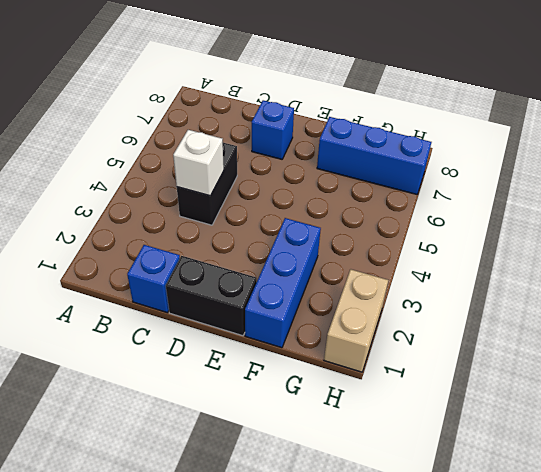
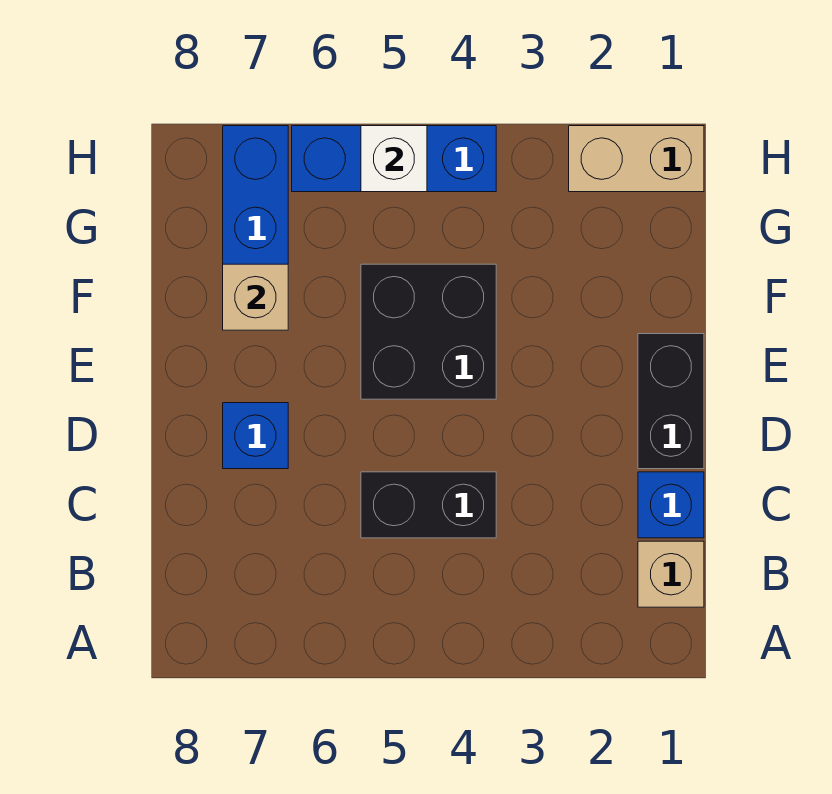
none -> tan brick B1 level 1
white brick C4 level 2 -> white brick H5 level 2
none -> black brick E4:F5 level 1
blue brick F1:F3 level 1 -> blue brick H4:H6 level 1
none -> tan brick F7 level 2

